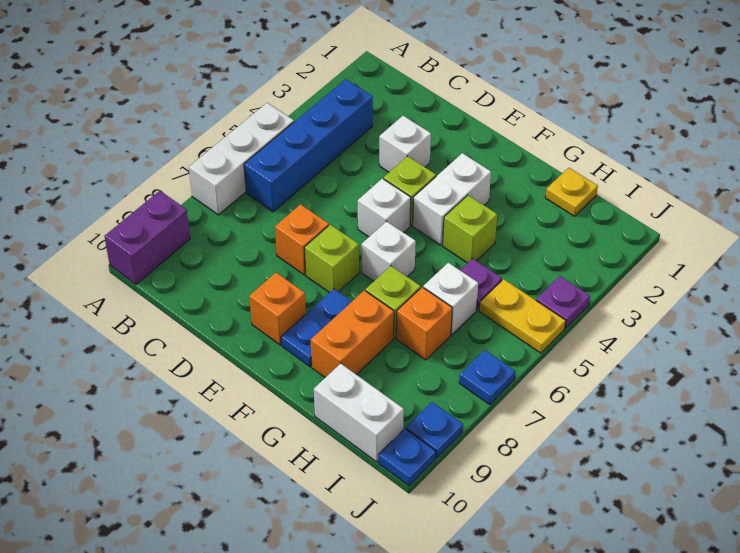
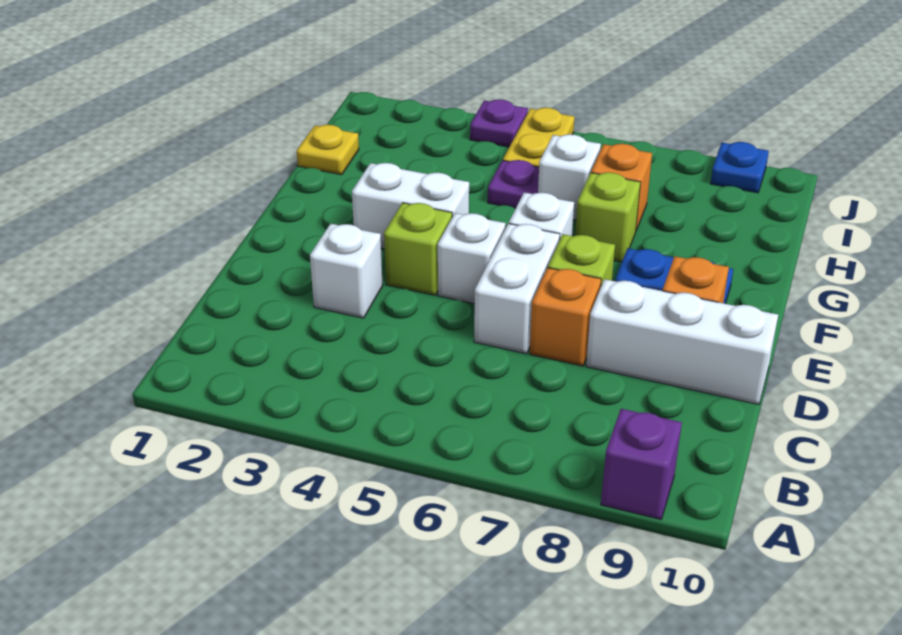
white brick A5:A7 level 1 -> white brick D8:D10 level 1
purple brick A9:A10 level 1 -> purple brick A9 level 1
blue brick B3:B6 level 1 -> none
lime brick G4 level 1 -> none
orange brick G8:G9 level 1 -> none
white brick H10:I10 level 1 -> white brick D6:E6 level 1
blue plate J7 level 1 -> none
blue plate J10 level 1 -> none

